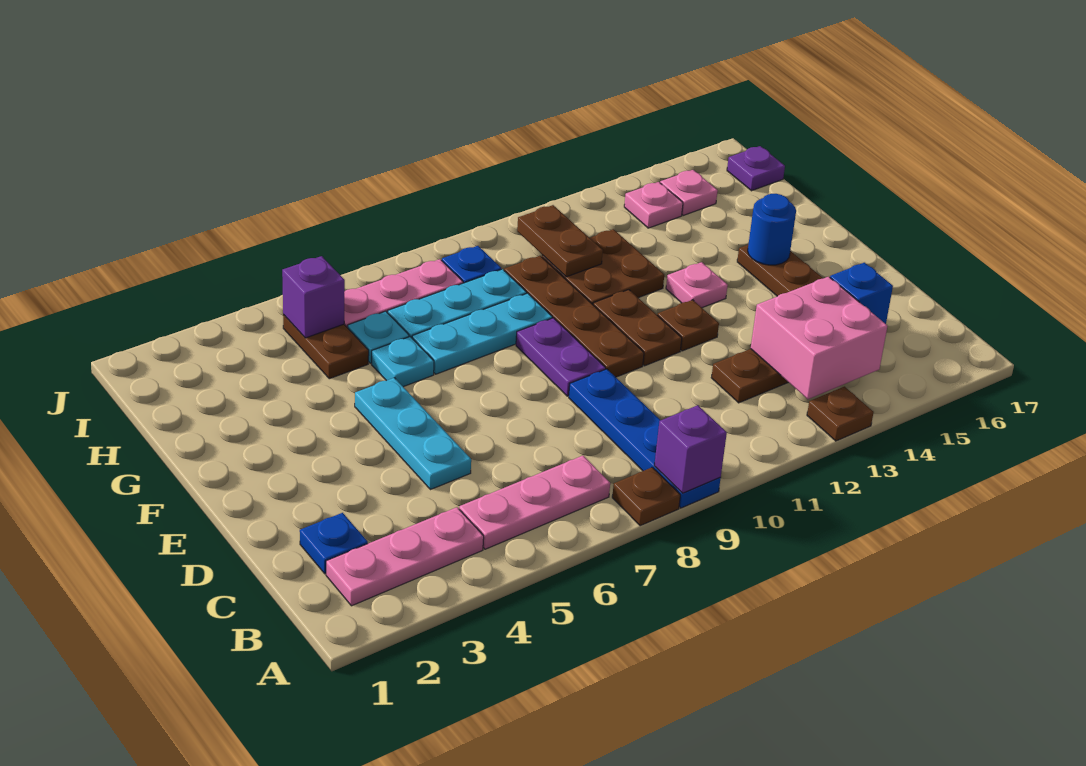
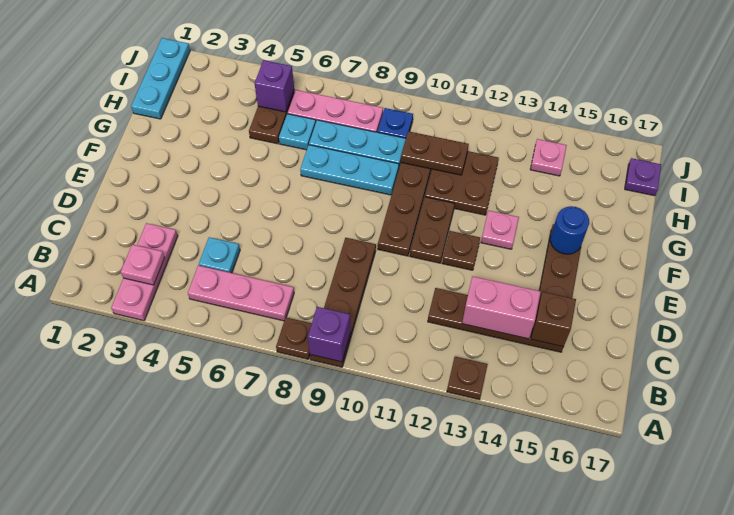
blue plate A9:D9 level 1 -> brown plate A9:D9 level 1
pink plate B2:B4 level 1 -> pink plate A3:C3 level 1
pink brick B13:C14 level 2 -> pink brick C13:C14 level 2
blue plate C2 level 1 -> none
blue brick C15 level 2 -> brown brick C15 level 2
cyan plate D5:F5 level 1 -> cyan plate H1:J1 level 1
purple plate E9:F9 level 1 -> none
cyan plate G6 level 1 -> cyan plate C5 level 1
brown plate H11:I11 level 2 -> brown plate H10:H11 level 2
pink plate I15 level 1 -> pink plate B3 level 2

